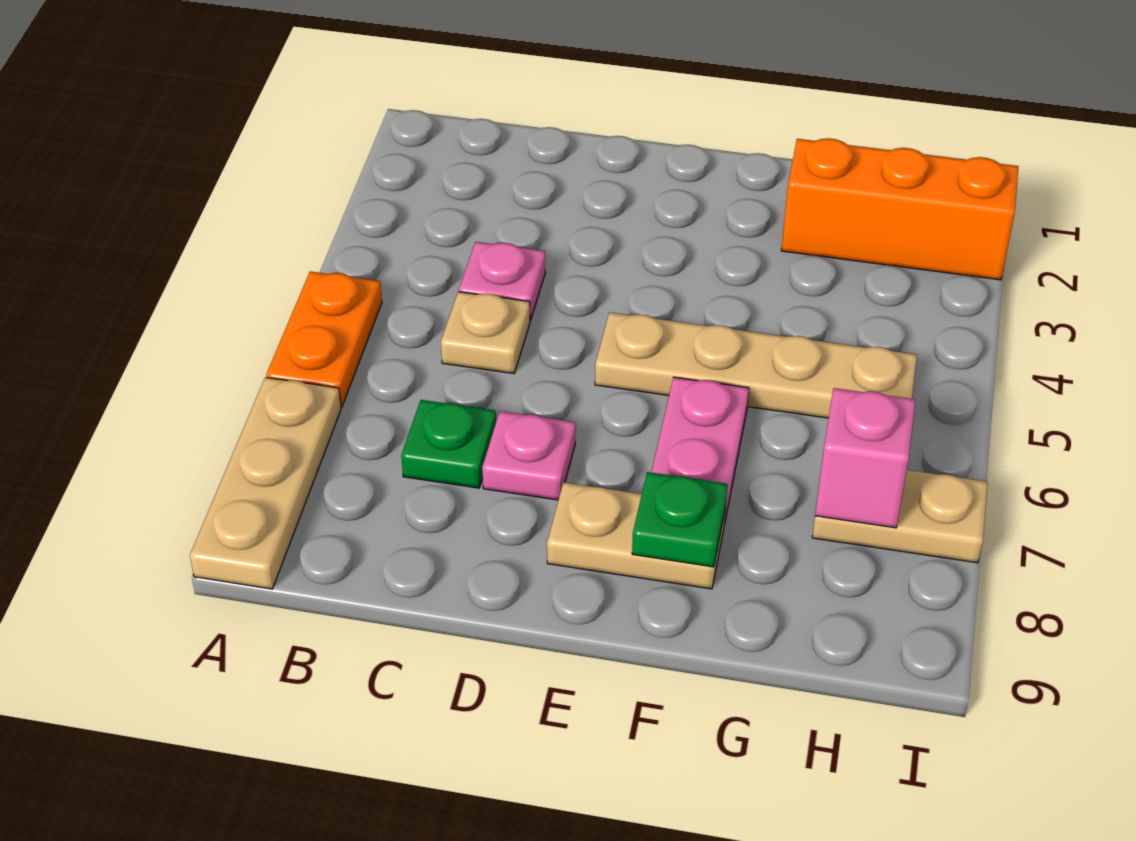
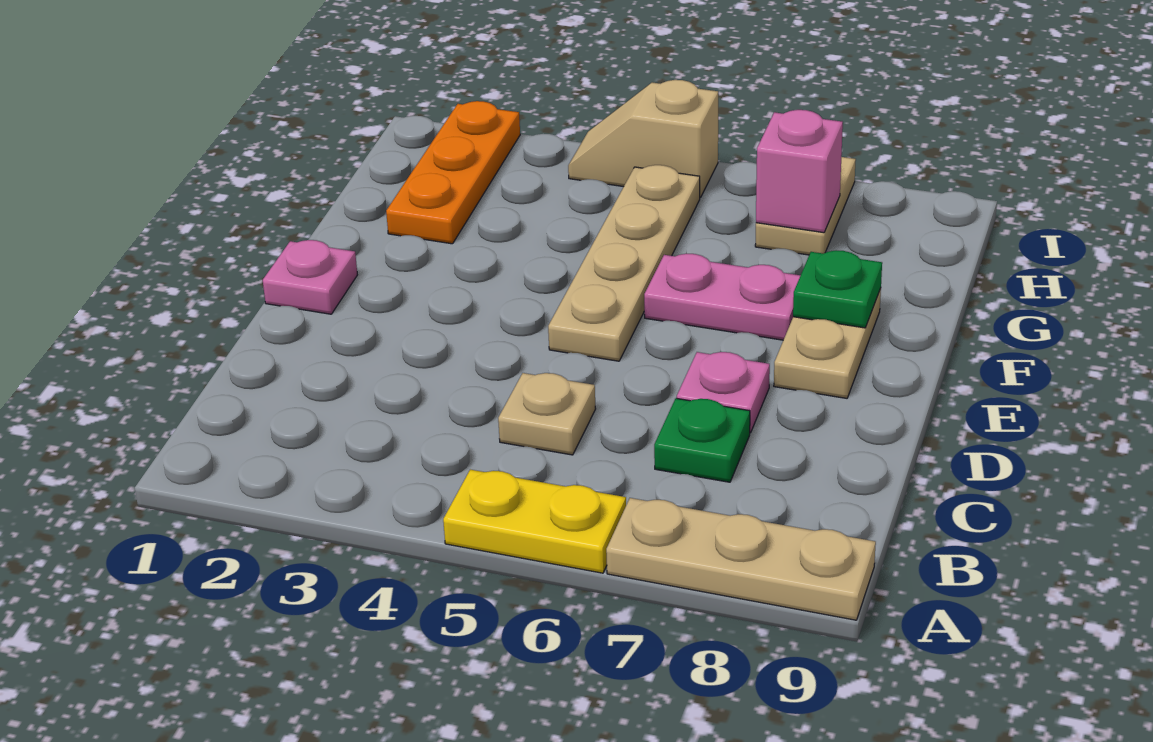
orange plate A5:A6 level 1 -> yellow plate A5:A6 level 1
pink plate C4 level 1 -> pink plate E1 level 1
orange brick G2:I2 level 1 -> orange plate G2:I2 level 1
none -> tan slope I4:I5 level 1 top 5

